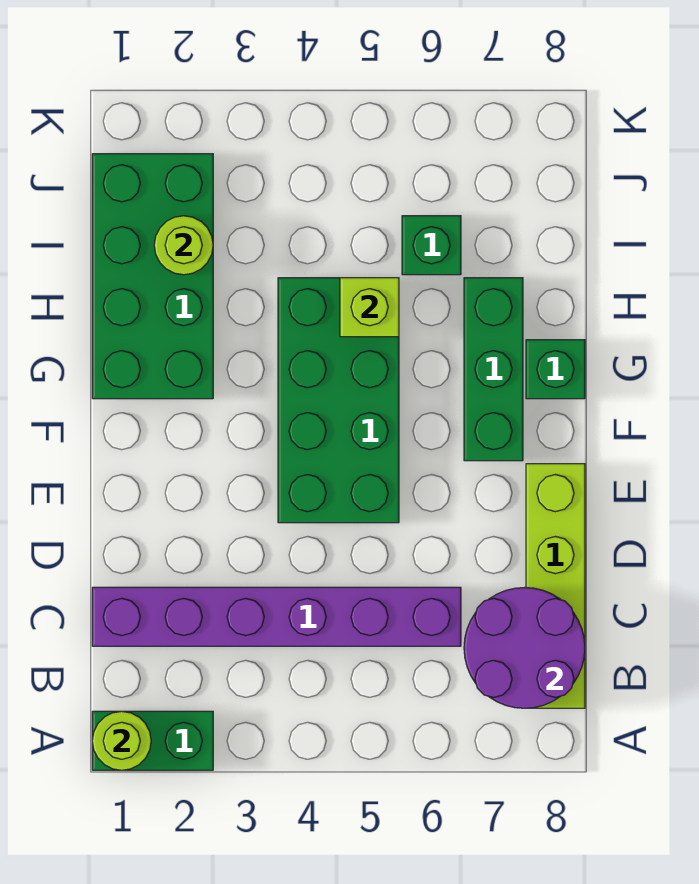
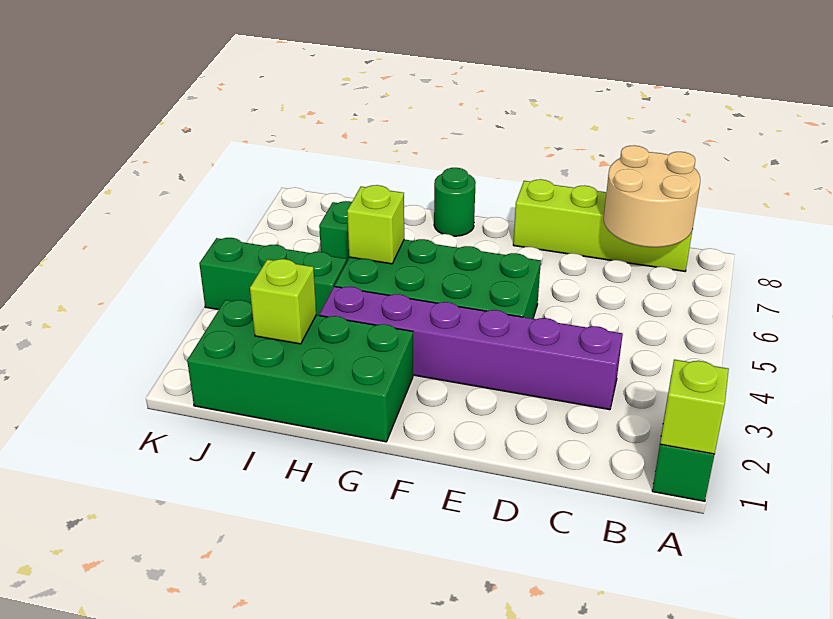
lime round brick A1 level 2 -> lime brick A1 level 2
purple round brick B7:C8 level 2 -> tan round brick B7:C8 level 2
purple brick C1:C6 level 1 -> purple brick C3:H3 level 1
green brick F7:H7 level 1 -> green brick I4:K4 level 1
green brick G8 level 1 -> green round brick G8 level 1
lime round brick I2 level 2 -> lime brick I2 level 2

